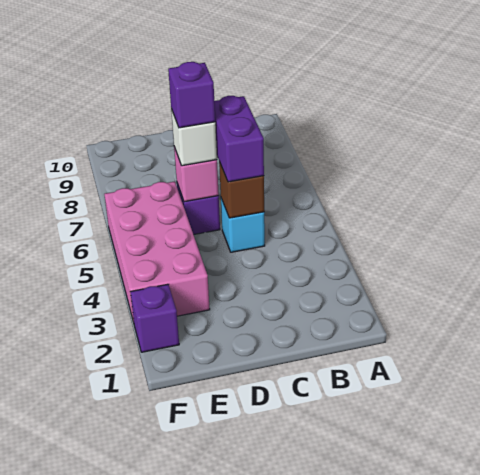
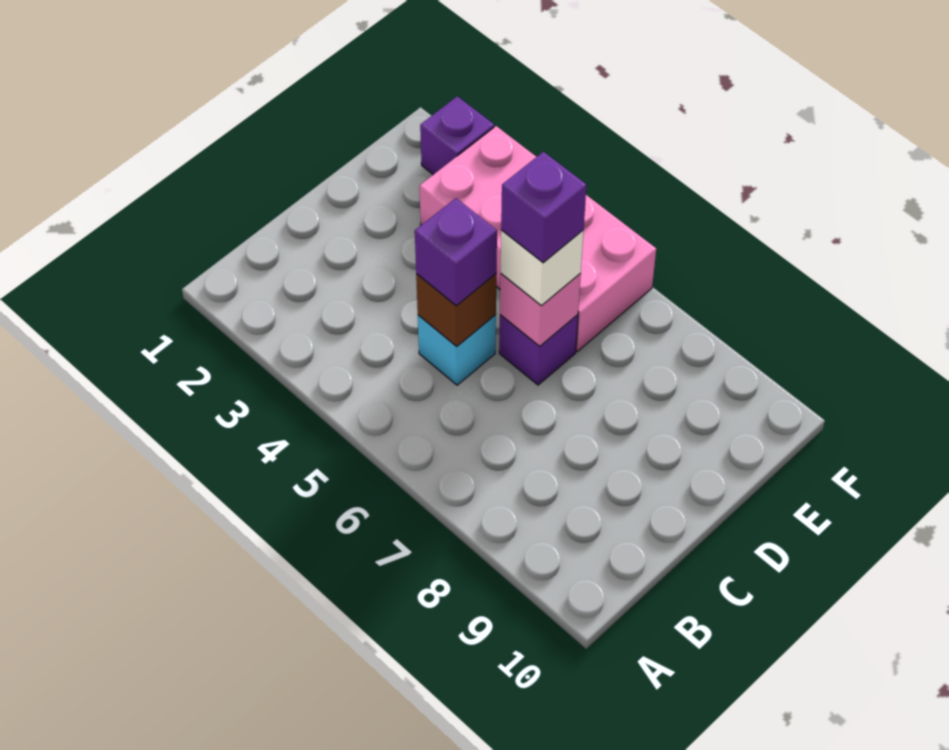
purple brick C5:C6 level 3 -> purple brick C5 level 3

